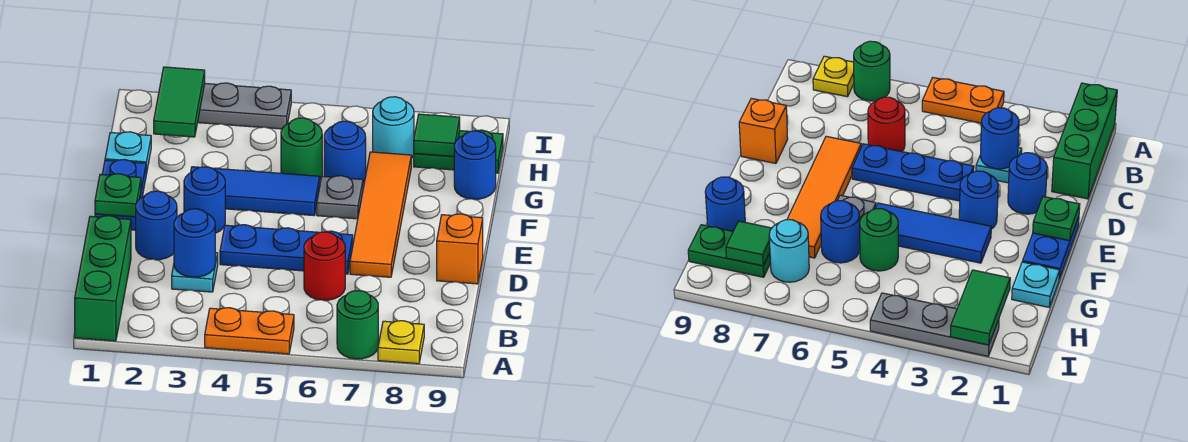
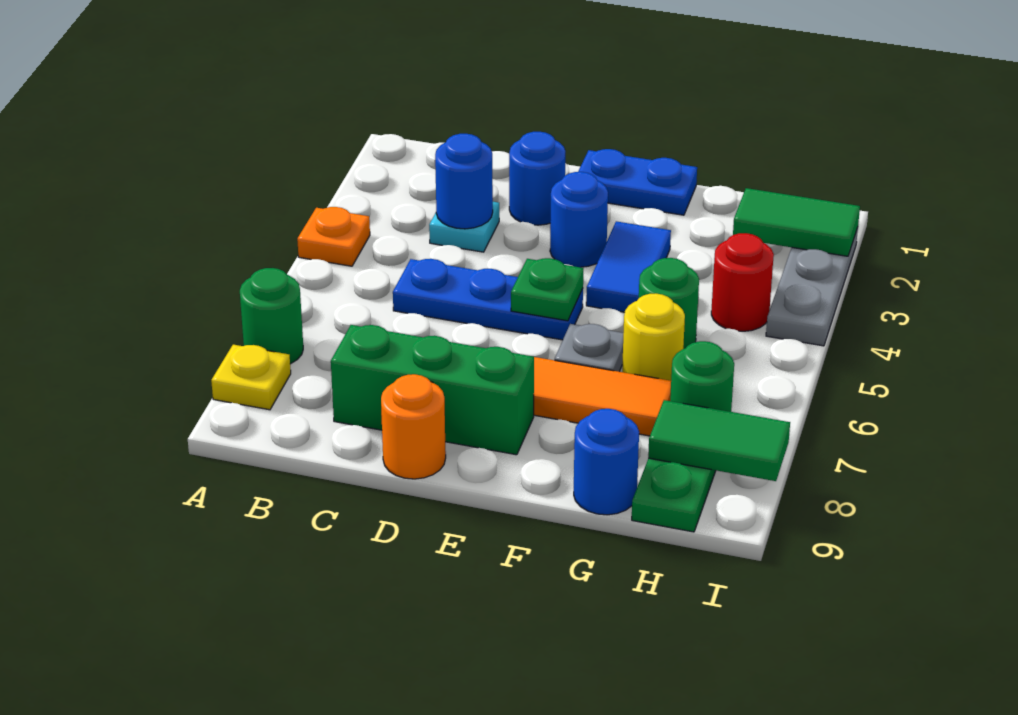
green brick A1:C1 level 1 -> green brick C8:E8 level 1
orange plate A4:A5 level 1 -> orange plate A4 level 1
red round brick C6 level 1 -> red round brick H4 level 1
blue plate D4:D6 level 1 -> blue plate C5:E5 level 1
orange brick D9 level 1 -> orange round brick D9 level 1
green plate E1 level 2 -> green plate E5 level 2
blue tile F3:F5 level 1 -> blue tile F3:F4 level 1
cyan plate G1 level 1 -> none
blue round brick G6 level 1 -> yellow round brick G6 level 1
cyan round brick H7 level 1 -> green round brick H7 level 1
green tile H8 level 2 -> green tile H8:I8 level 2

